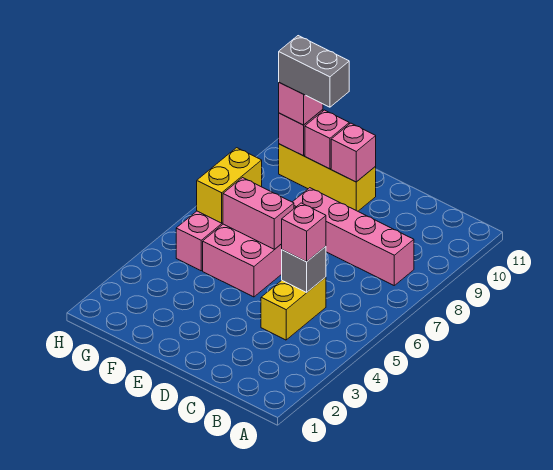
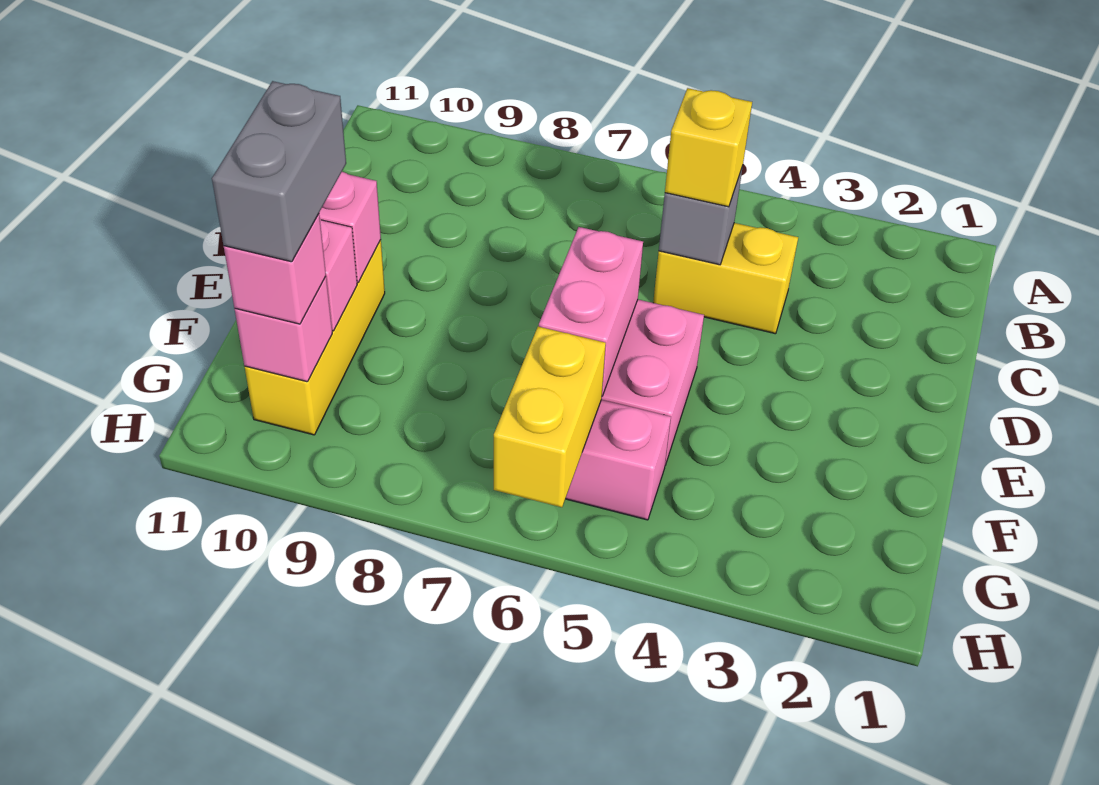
pink brick B8:E8 level 1 -> none
pink brick C5 level 3 -> yellow brick C5 level 3
yellow brick G6:G7 level 2 -> yellow brick G6:H6 level 2

